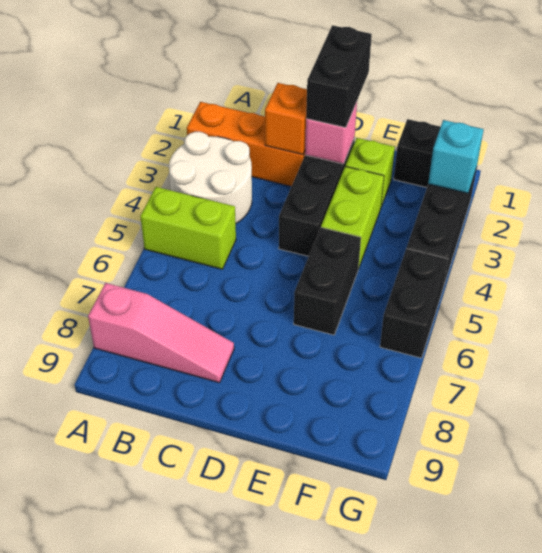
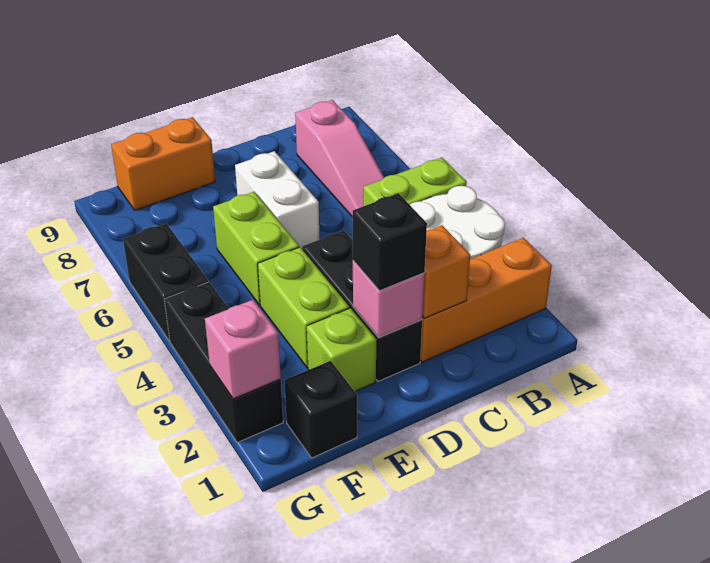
pink slope A8:C8 level 1 top A -> pink slope B6:B8 level 1 top 8
black brick D1:D2 level 3 -> black brick D2 level 3
none -> white brick D6:D7 level 1
black brick E5:E6 level 1 -> lime brick E5:E6 level 1
none -> orange brick E9:F9 level 1
cyan brick G2 level 2 -> pink brick G2 level 2

